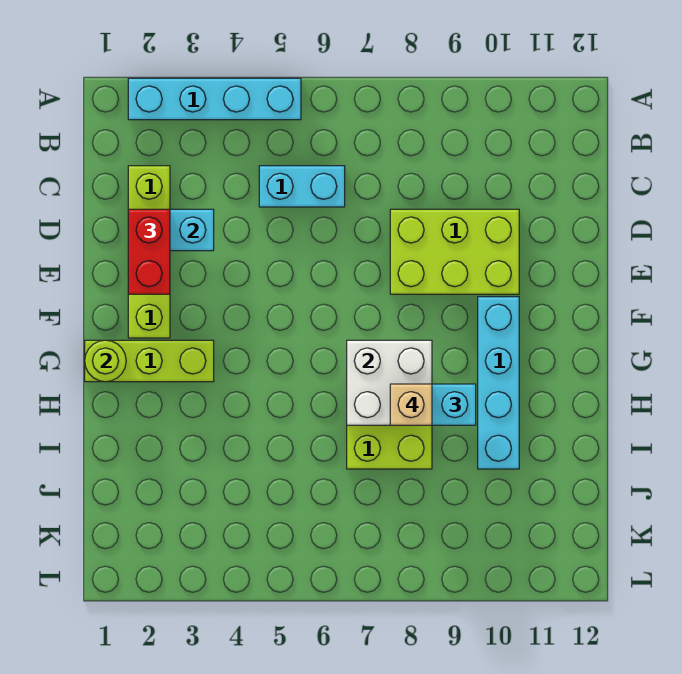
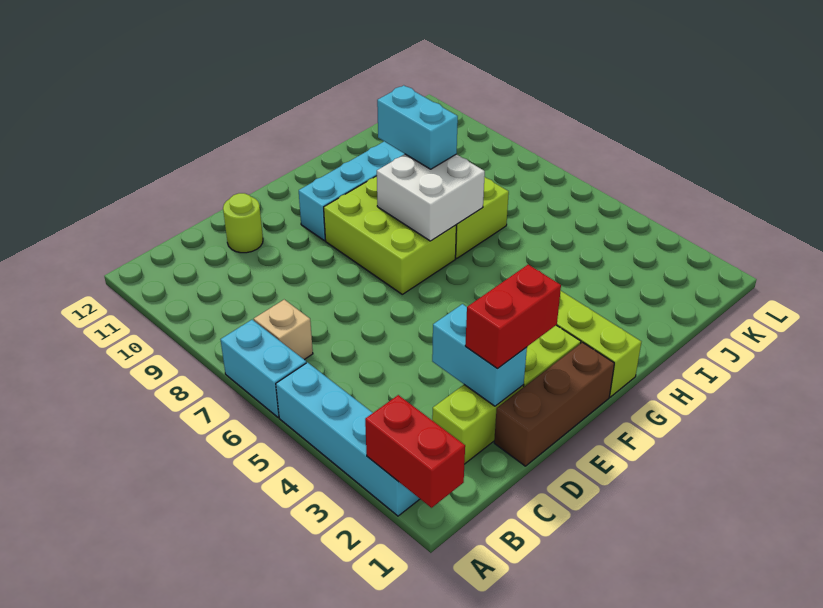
none -> red brick A1:A2 level 2
cyan brick C5:C6 level 1 -> cyan brick A6:A7 level 1
none -> brown brick D1:F1 level 1
lime brick D8:E10 level 1 -> lime brick F7:G9 level 1
lime round brick G1 level 2 -> lime round brick D11 level 1
tan brick H8 level 4 -> tan brick B7 level 1

